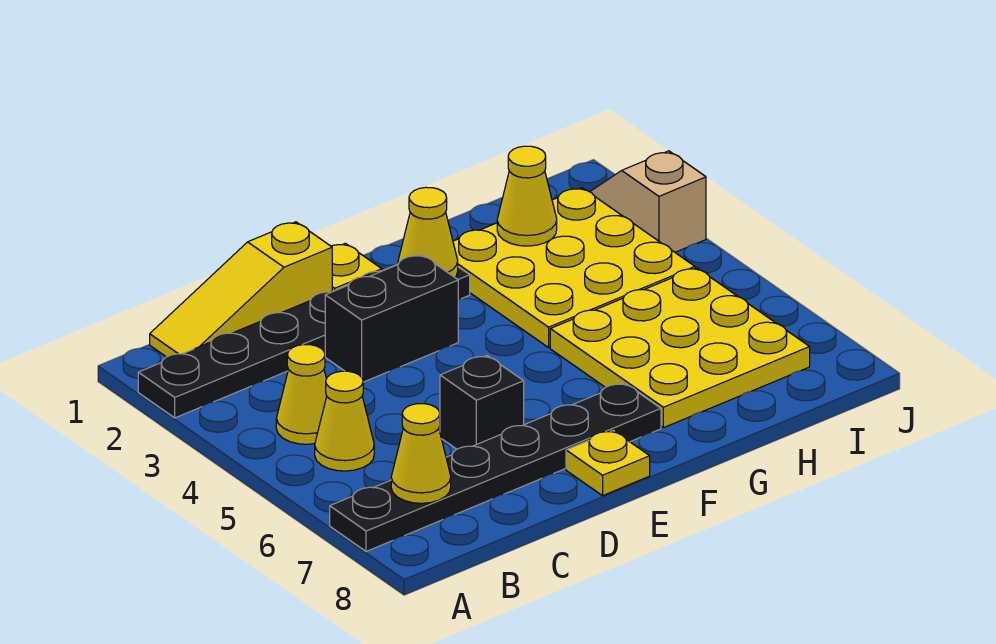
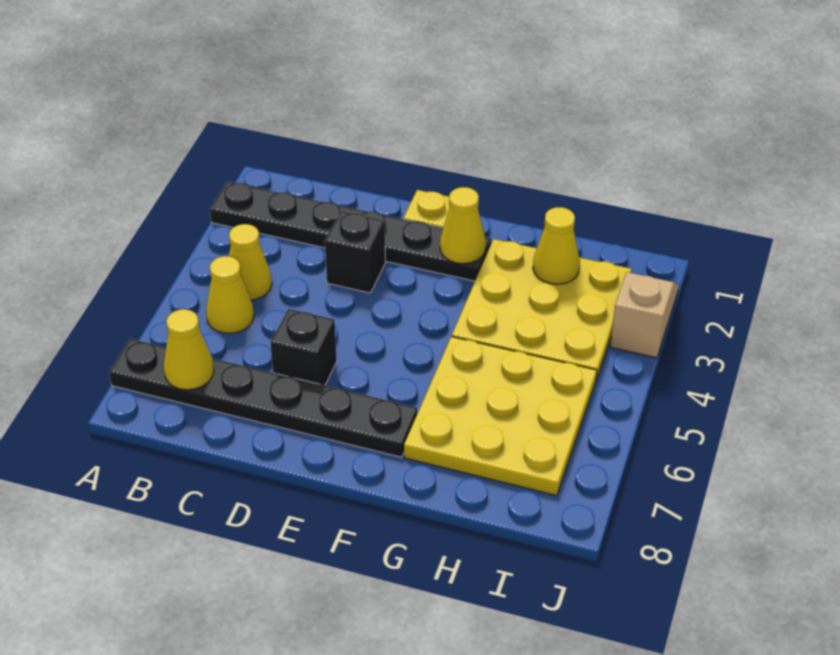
yellow slope B1:D1 level 1 top D -> none
black brick D3:E3 level 1 -> black brick D3 level 1
yellow plate E8 level 1 -> none

